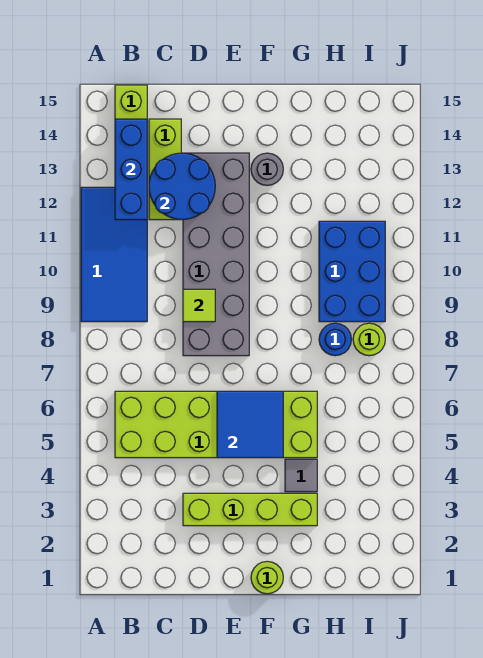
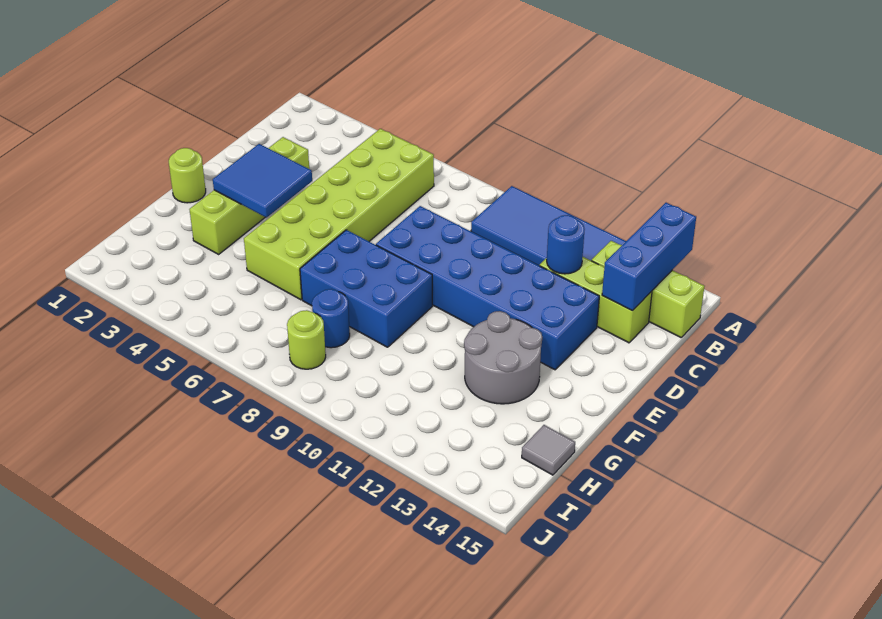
blue brick B12:B14 level 2 -> blue brick A14:C14 level 2
blue round brick C12:D13 level 2 -> blue round brick C12 level 2
grey brick D8:E13 level 1 -> blue brick D8:E13 level 1
lime tile D9 level 2 -> none
blue tile E5:F6 level 2 -> blue tile E3:F4 level 2
grey round brick F13 level 1 -> grey round brick F12:G13 level 1
grey tile G4 level 1 -> grey tile H15 level 1
blue brick H9:I11 level 1 -> blue brick F7:G9 level 1

